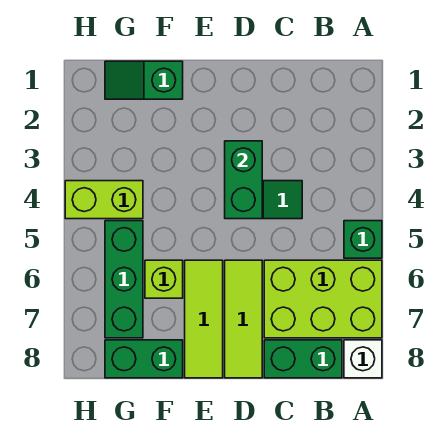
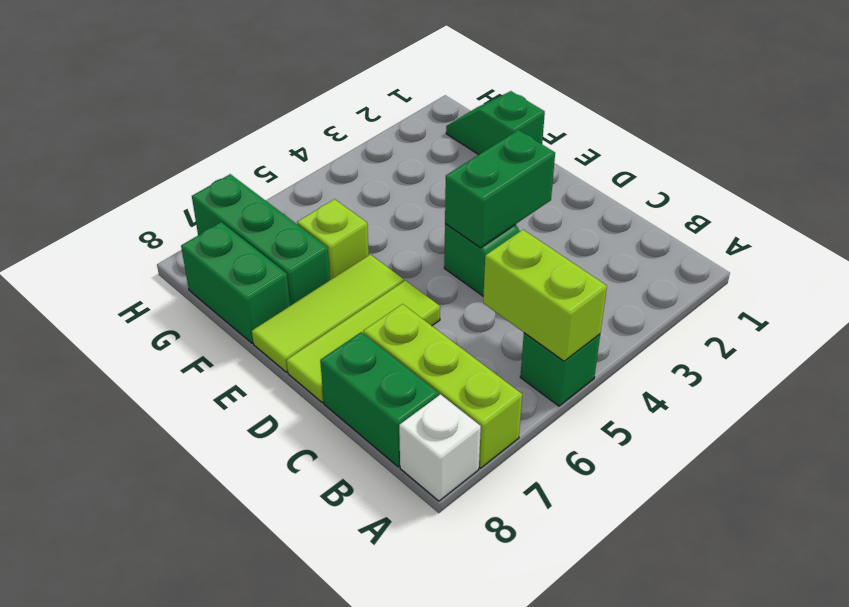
lime brick A6:C7 level 1 -> lime brick A7:C7 level 1
lime brick G4:H4 level 1 -> lime brick A5:B5 level 2
green brick G5:G7 level 1 -> green brick F7:H7 level 1

